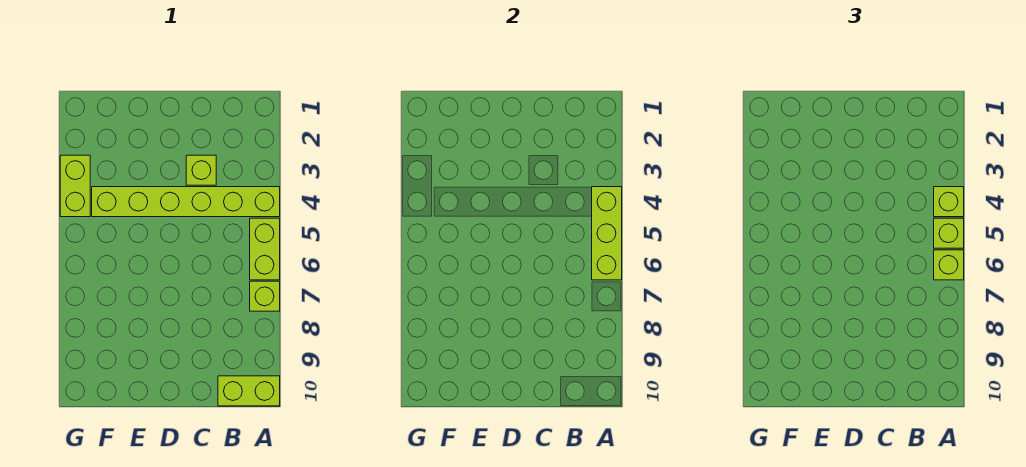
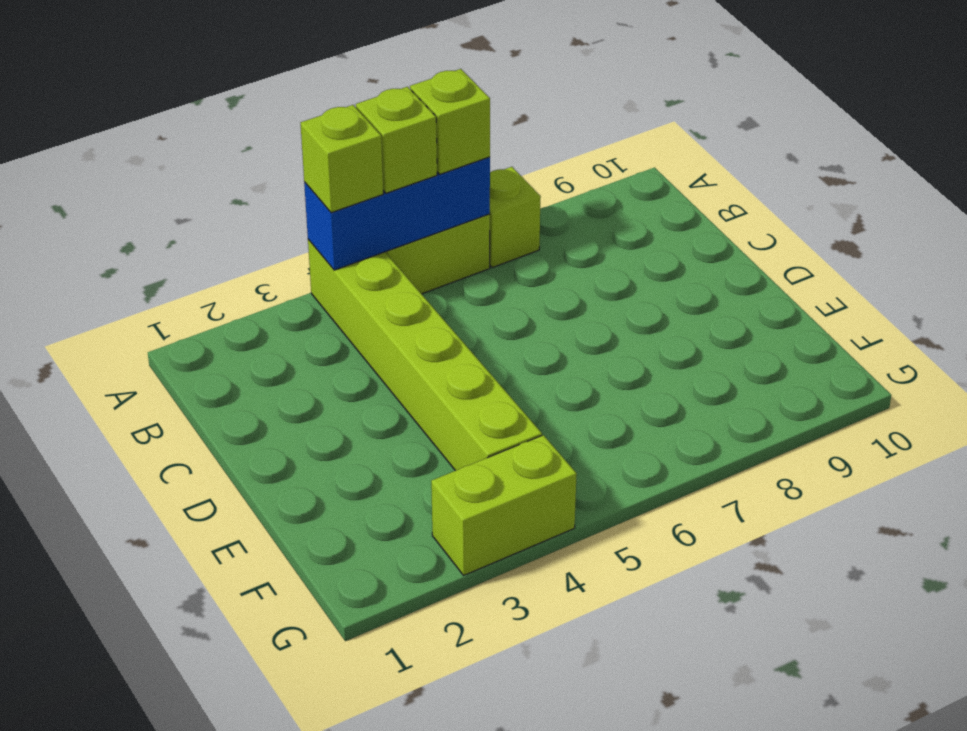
lime brick A4:A6 level 2 -> blue brick A4:A6 level 2
lime brick A10:B10 level 1 -> none
lime brick C3 level 1 -> none

